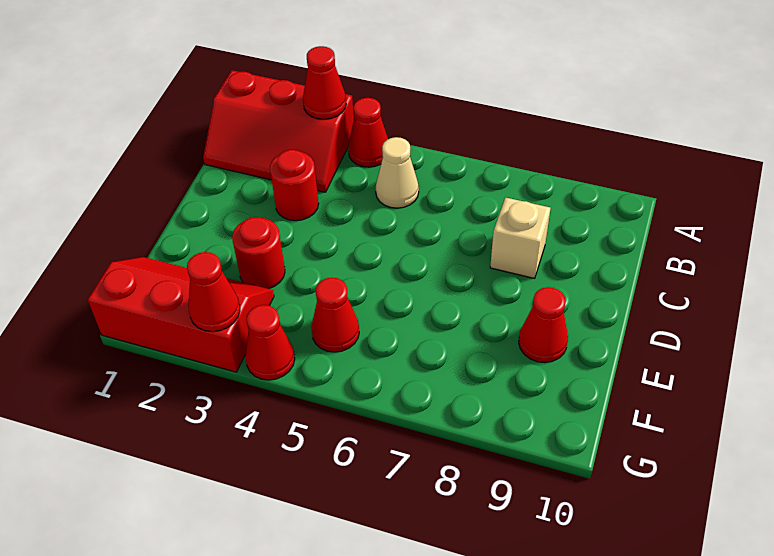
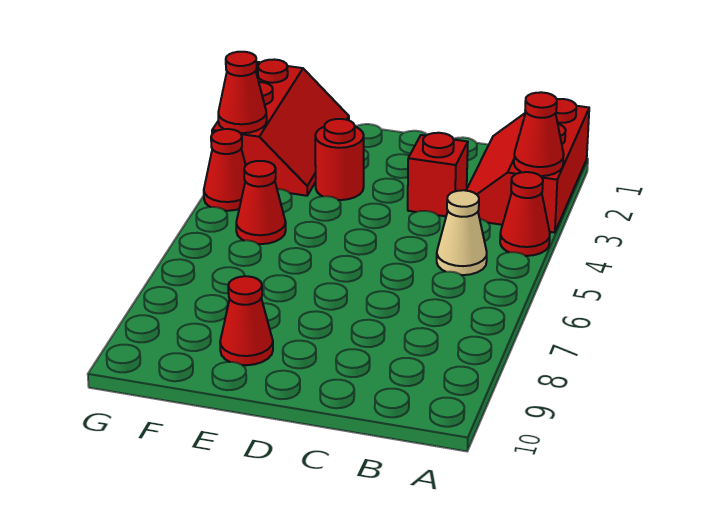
red round brick C3 level 1 -> red brick C3 level 1
tan brick C8 level 1 -> none

